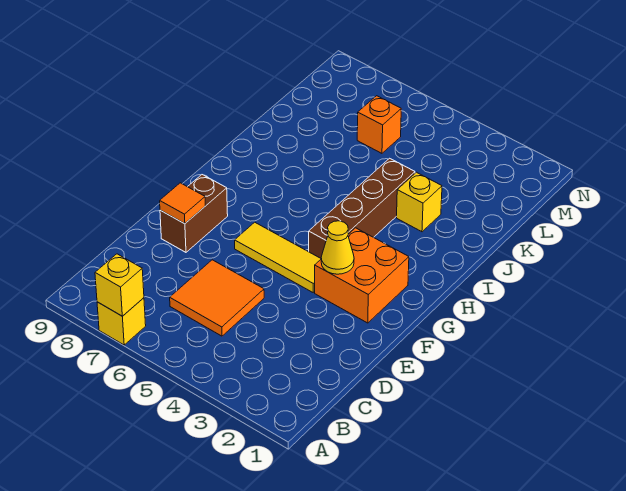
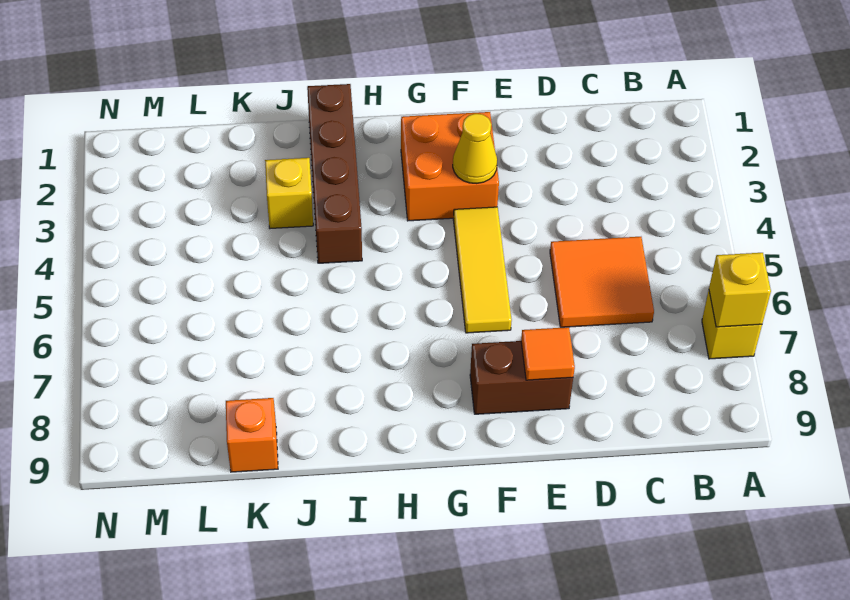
brown brick G4:J4 level 1 -> brown brick I1:I4 level 1
orange brick L6 level 1 -> orange brick K9 level 1

